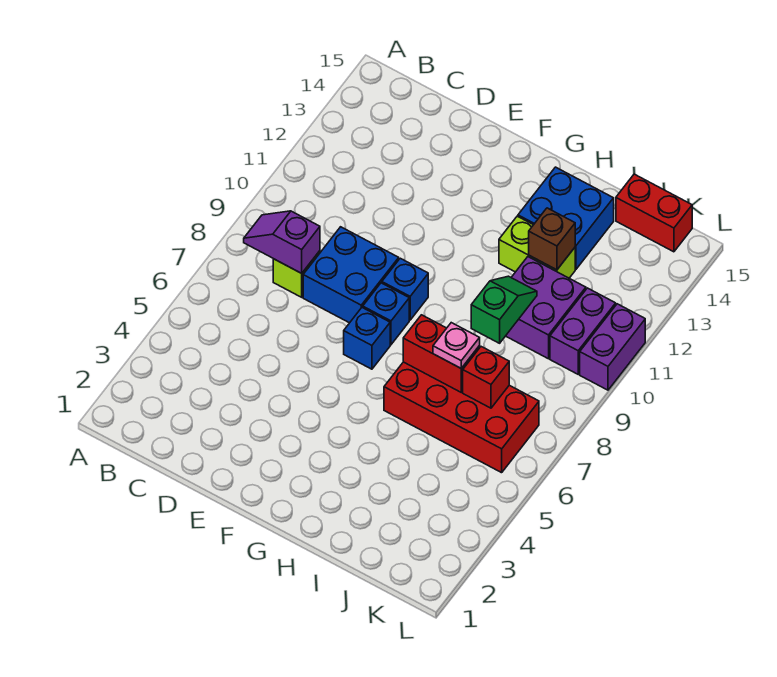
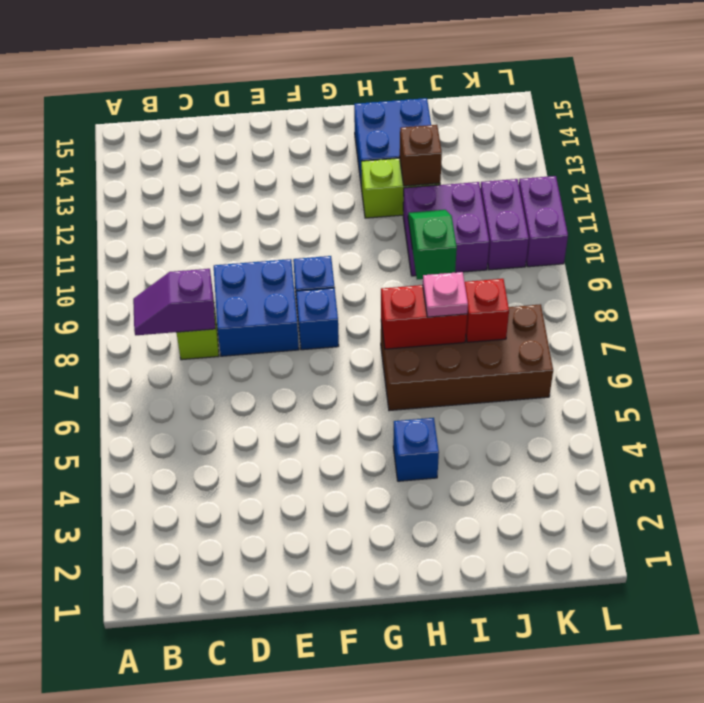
blue brick F7 level 1 -> blue brick H4 level 1
red brick H6:K7 level 1 -> brown brick H6:K7 level 1
red brick J15:K15 level 1 -> none

